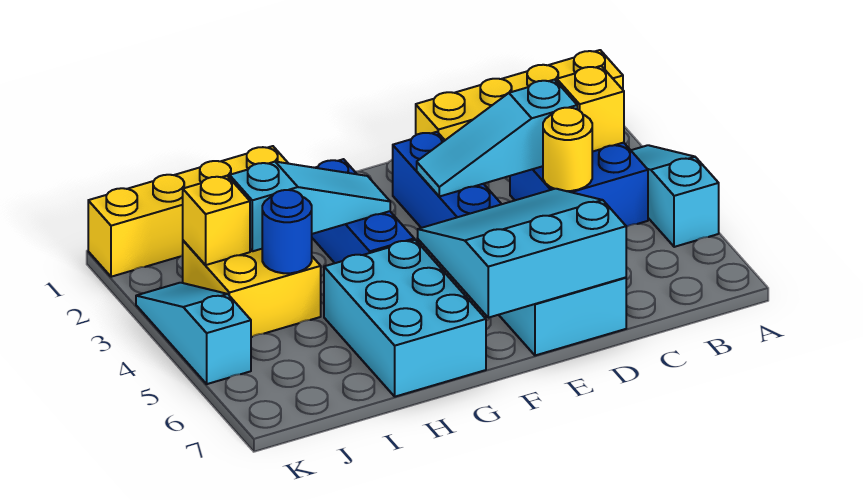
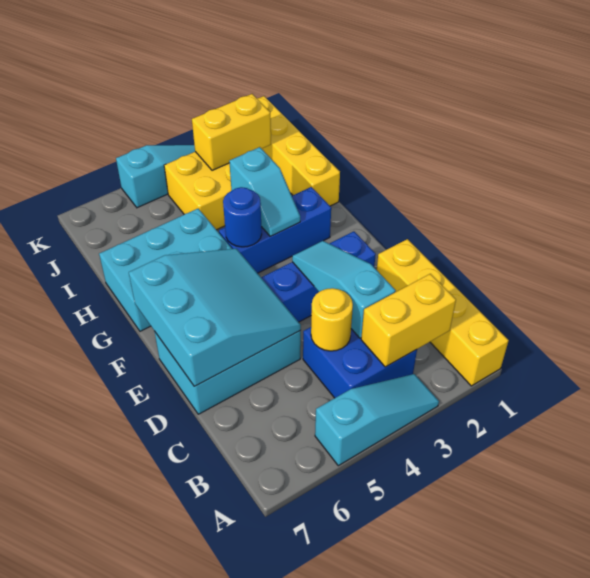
yellow brick B3 level 2 -> yellow brick B2:B3 level 2
cyan slope G3:I3 level 2 top I -> cyan slope G3:H3 level 2 top H
blue round brick I4 level 2 -> blue round brick G4 level 2
yellow brick J3 level 2 -> yellow brick J2:J3 level 2

